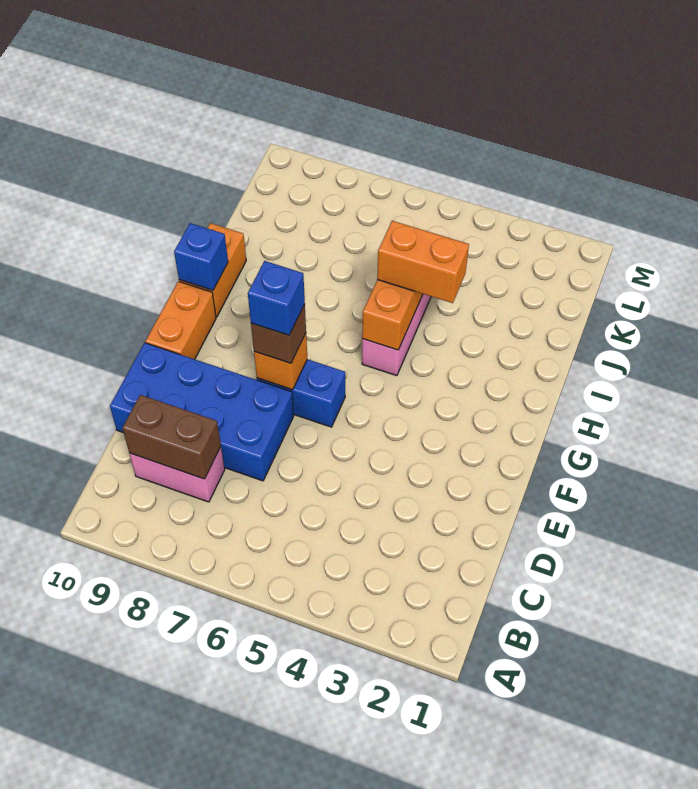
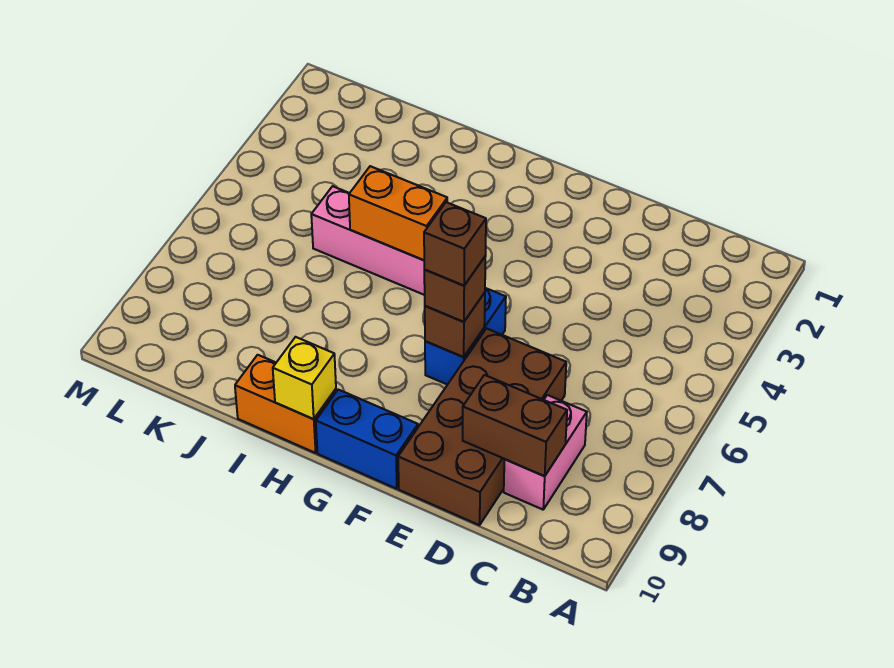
brown brick C8:C9 level 2 -> brown brick C9:D9 level 2
blue brick D7:E10 level 1 -> brown brick D7:E10 level 1
orange brick F7 level 2 -> brown brick F7 level 2
blue brick F7 level 4 -> brown brick F7 level 4
orange brick F10:G10 level 1 -> blue brick F10:G10 level 1
blue brick H10 level 2 -> yellow brick H10 level 2
orange brick I4:I5 level 3 -> none

